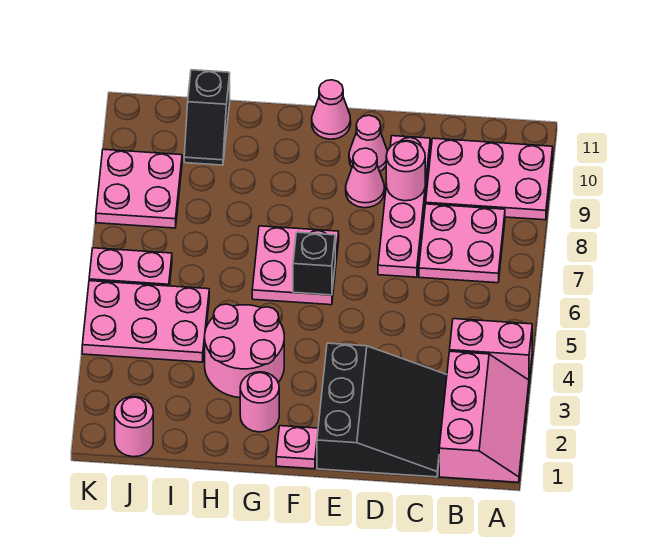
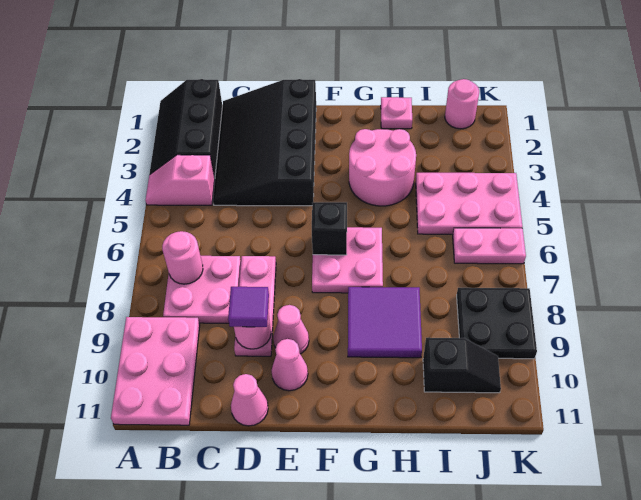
pink slope A1:B3 level 1 top B -> black slope A1:B3 level 1 top B
pink brick A4:B4 level 1 -> pink slope A4:B4 level 1 top B
pink plate A9:C10 level 1 -> pink plate A9:B11 level 1
black slope C1:E3 level 1 top E -> black slope C1:E4 level 1 top E
pink plate D7:D10 level 1 -> pink plate D7:D9 level 1
none -> purple tile D9 level 3
pink plate F1 level 1 -> pink plate H1 level 1
pink cone F11 level 1 -> pink cone D11 level 1
pink round brick G2 level 1 -> pink round brick B7 level 2
none -> purple tile G8:H9 level 1
black slope I10:I11 level 1 top 11 -> black slope I10:J10 level 1 top I
pink plate J8:K9 level 1 -> black plate J8:K9 level 1

